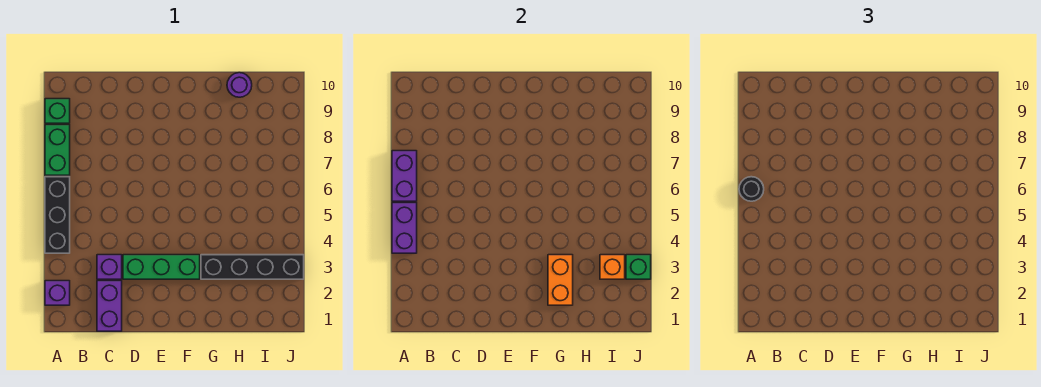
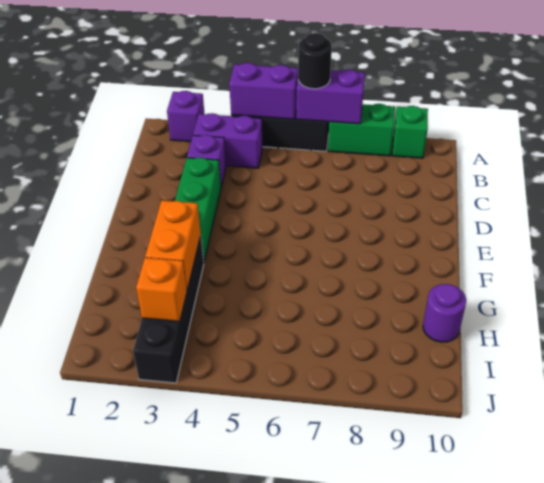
purple brick C1:C2 level 1 -> purple brick B3:B4 level 1
orange brick G2:G3 level 2 -> orange brick G3:H3 level 2
green brick J3 level 2 -> none

